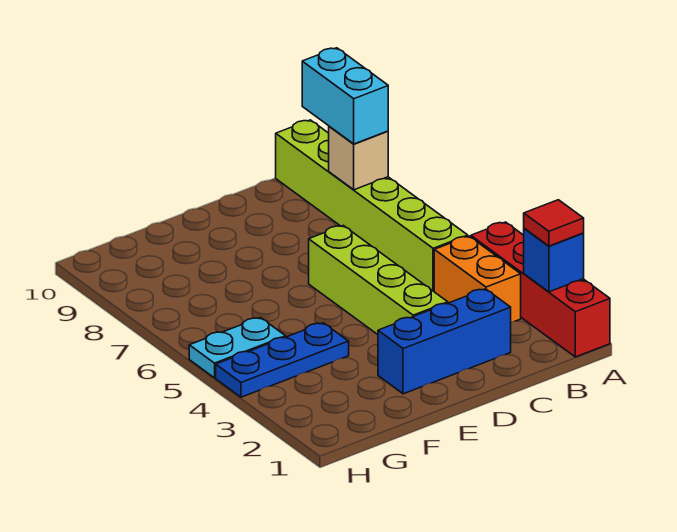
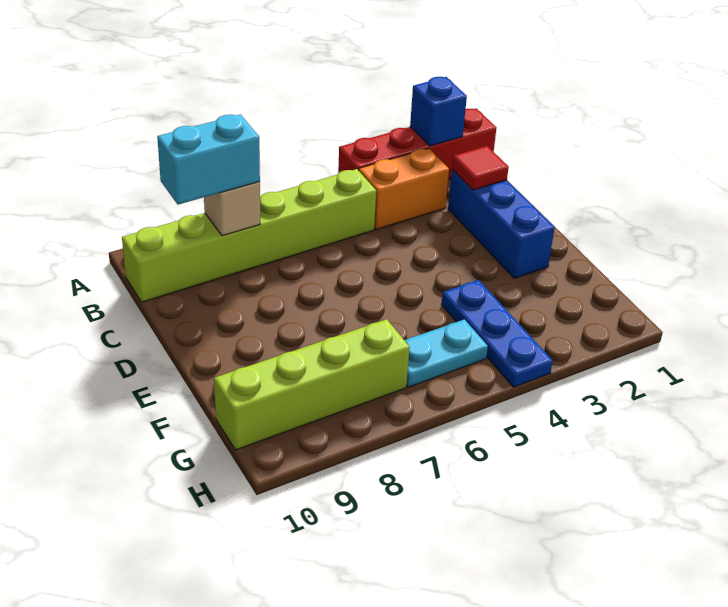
red tile A2 level 3 -> red tile C2 level 2
lime brick D3:D6 level 1 -> lime brick G7:G10 level 1
cyan plate G5:H5 level 1 -> cyan plate G5:G6 level 1

